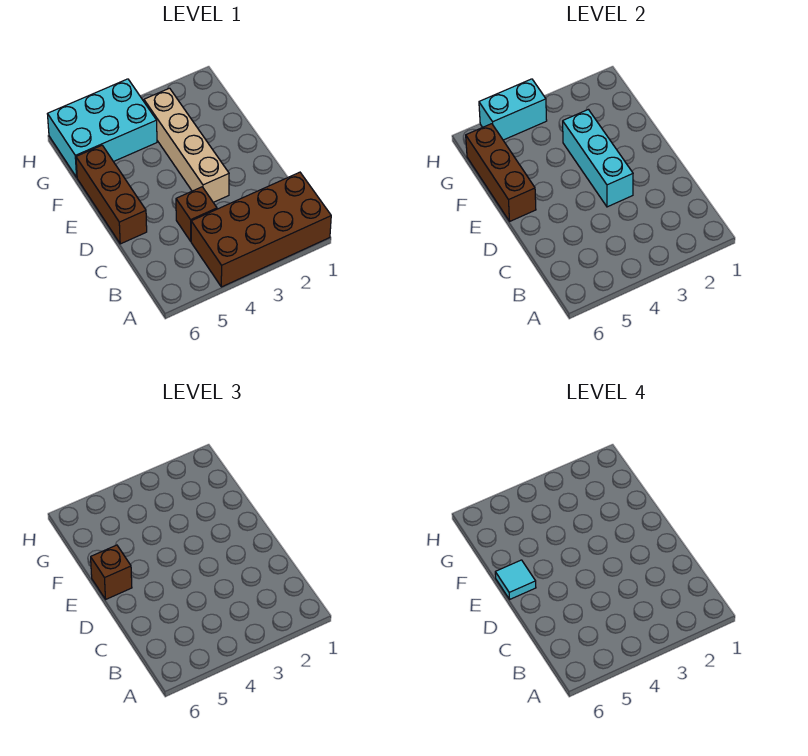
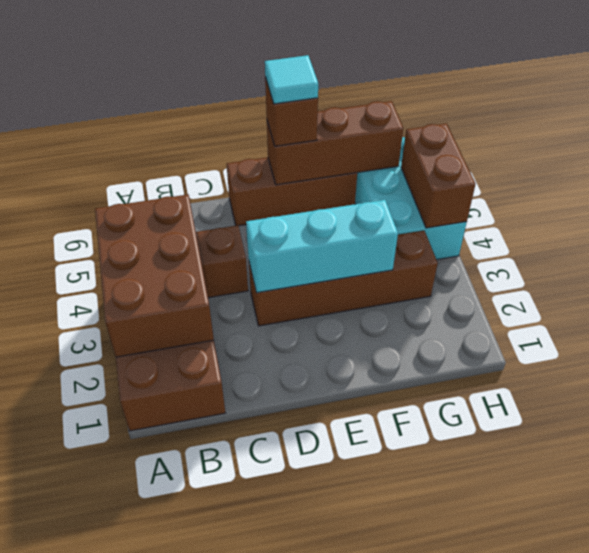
none -> brown brick A2:B4 level 2
tan brick D3:G3 level 1 -> brown brick D3:G3 level 1
cyan brick H4:H5 level 2 -> brown brick H4:H5 level 2

